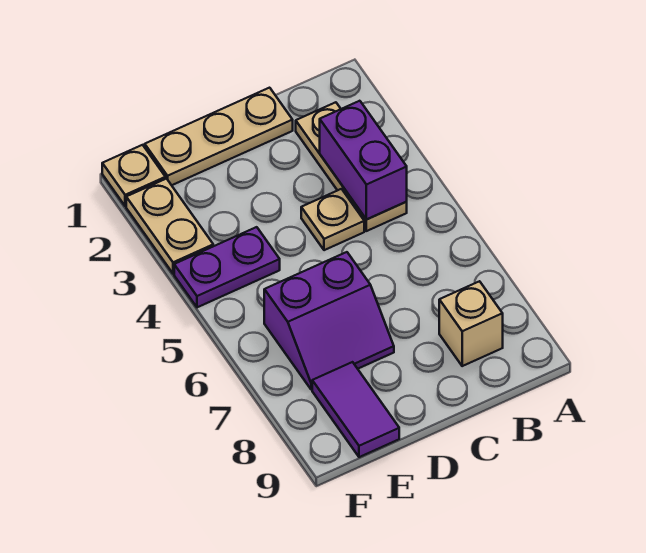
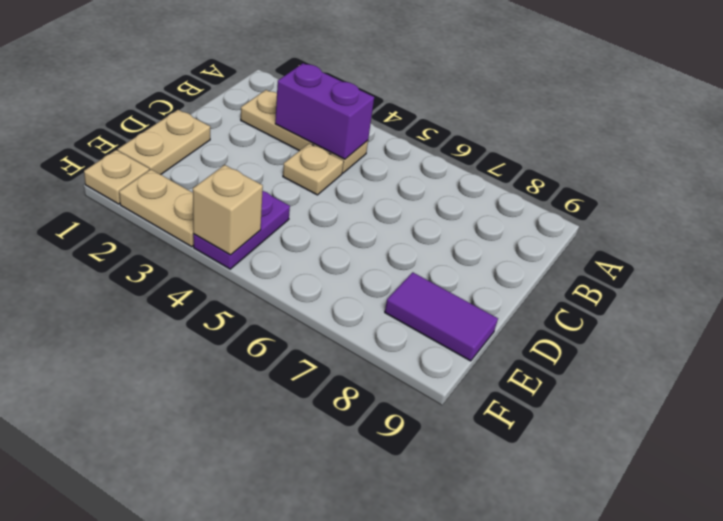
tan brick B8 level 1 -> tan brick F4 level 2
tan plate C1:E1 level 1 -> tan plate D1:E1 level 1
purple slope D6:E7 level 1 top 6 -> none

